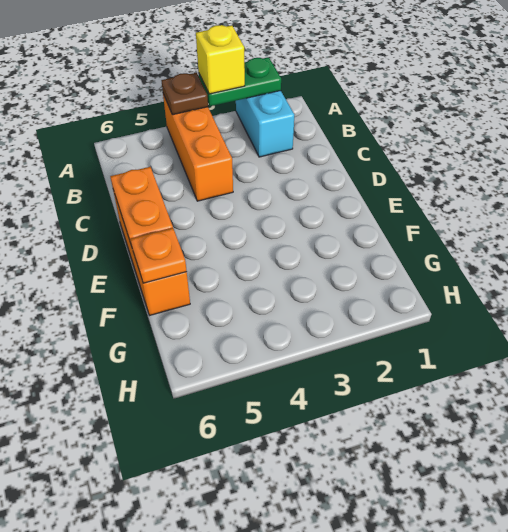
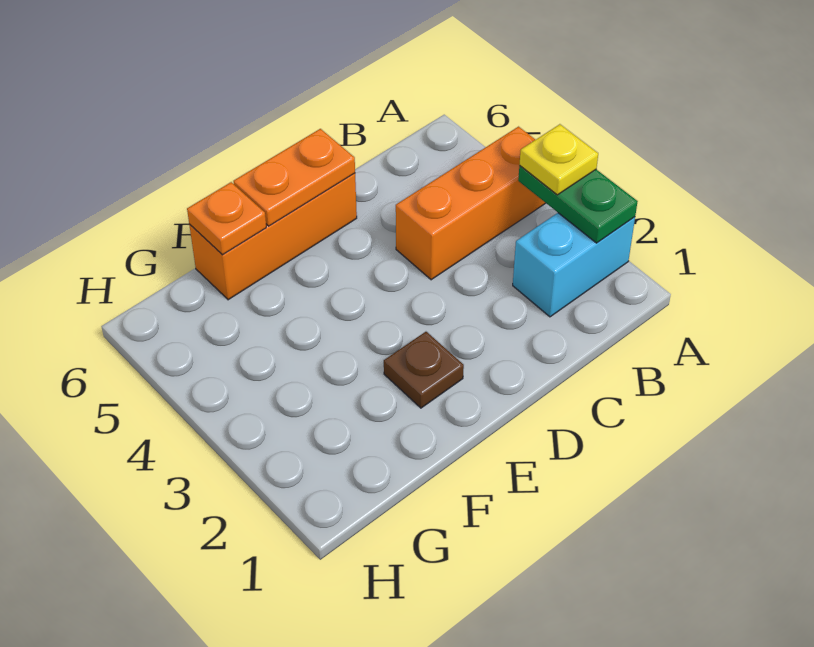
yellow brick A3 level 3 -> yellow plate A3 level 3
brown plate A4 level 2 -> brown plate E2 level 1

